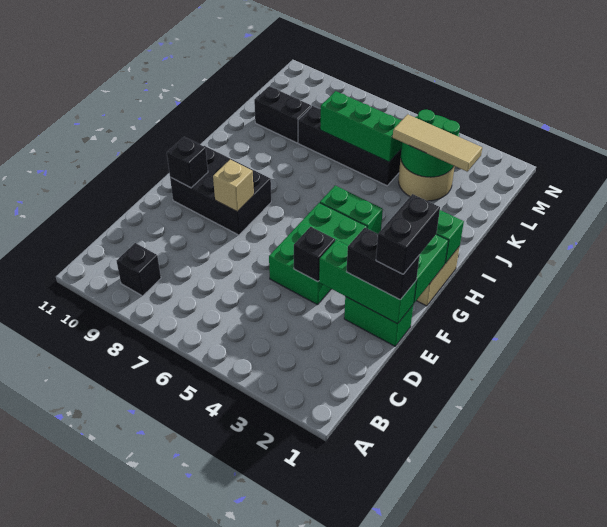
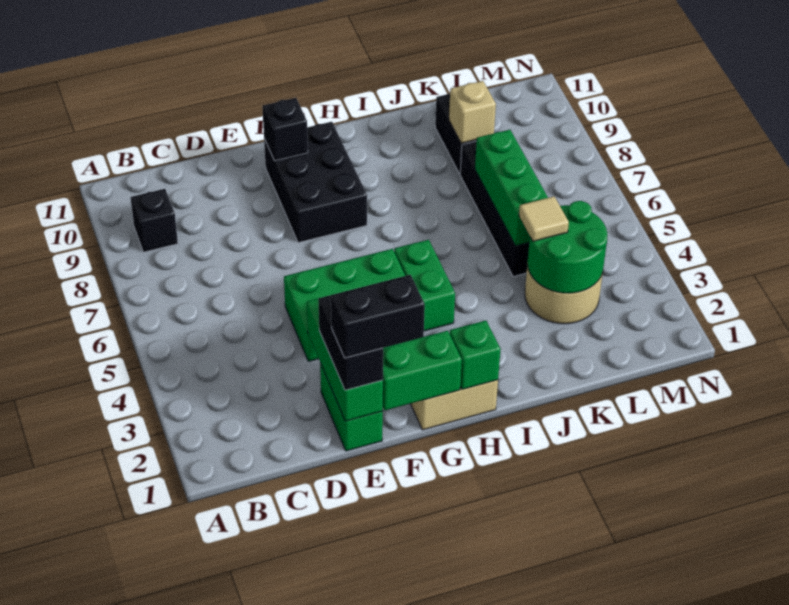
black brick E4 level 2 -> none
tan brick F8 level 2 -> tan brick K9 level 2
tan tile K2:K4 level 3 -> tan tile K4 level 3

